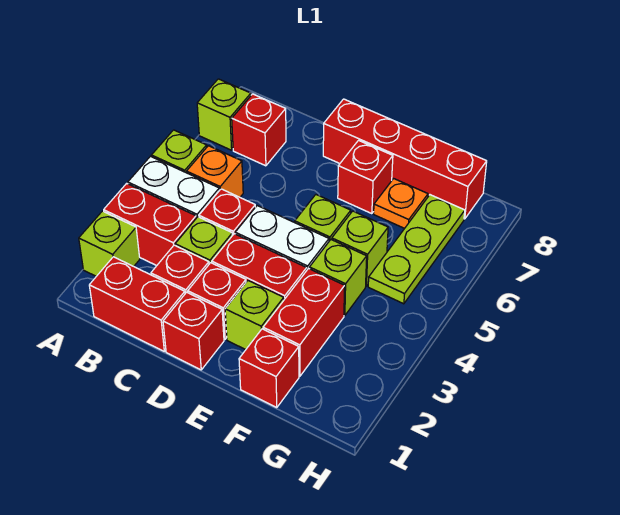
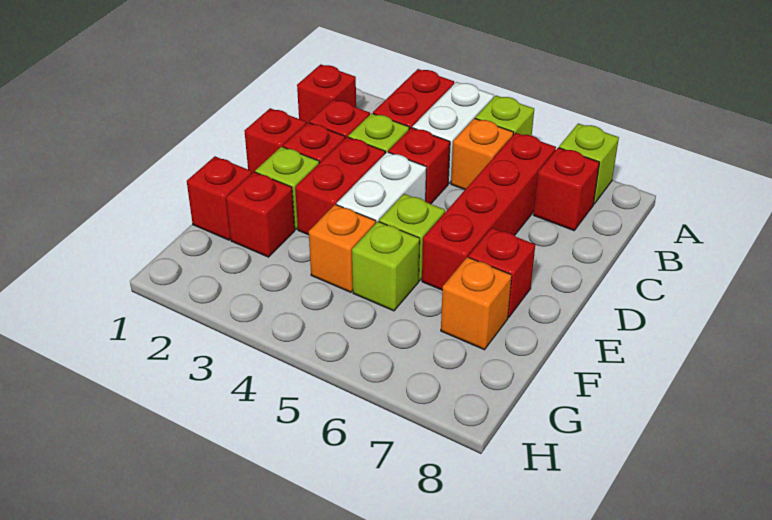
lime brick A2 level 1 -> none
red brick B1:C1 level 1 -> red brick B1 level 1
red brick D8:G8 level 1 -> red brick B6:E6 level 1
red brick F2:F3 level 1 -> red brick F2 level 1
lime brick F4 level 1 -> orange brick F4 level 1
orange plate F7 level 1 -> orange brick F7 level 1
lime plate G5:G7 level 1 -> none

